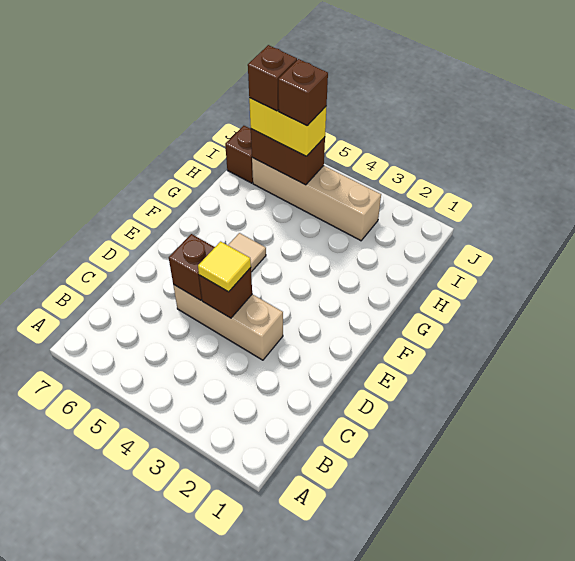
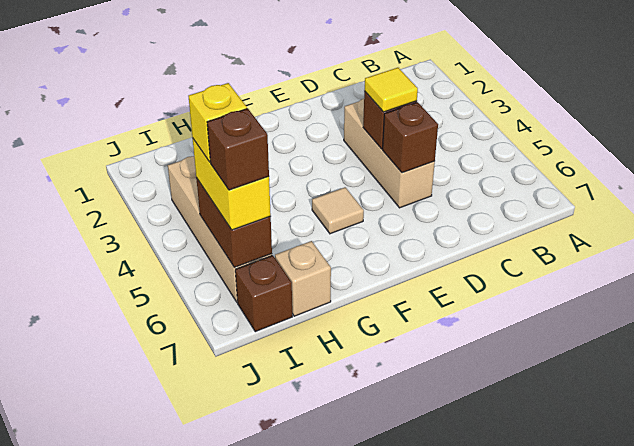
none -> tan brick H7 level 1
brown brick I5 level 4 -> yellow brick I5 level 4

